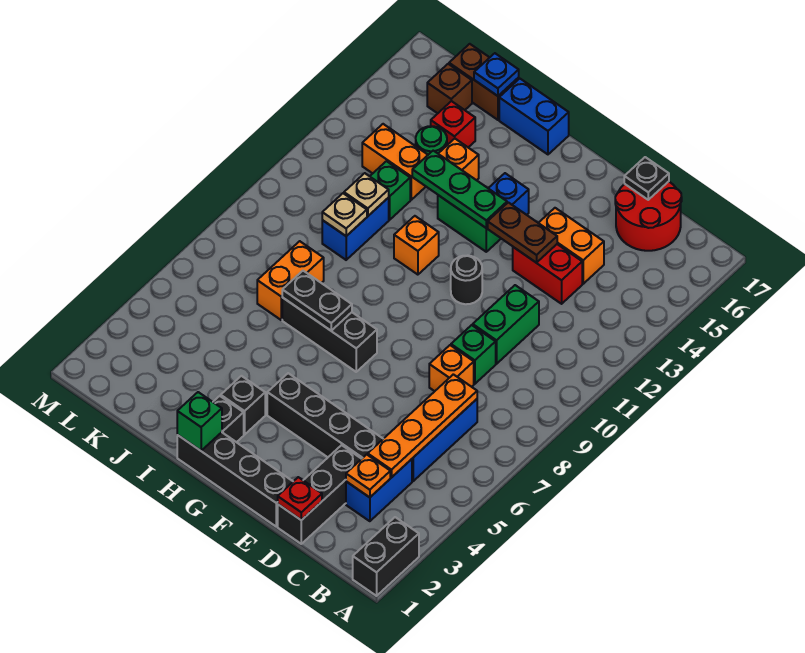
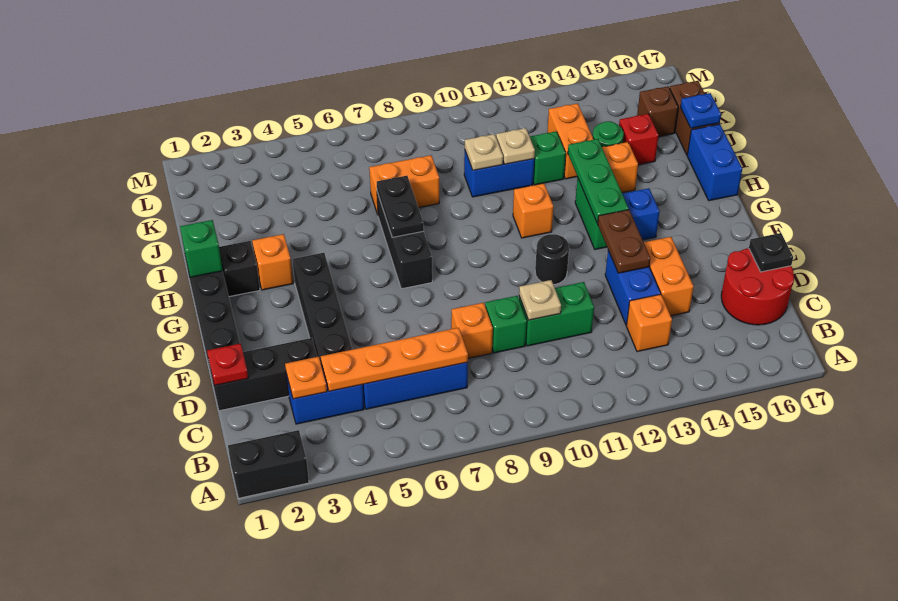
none -> orange brick C13 level 1
none -> tan plate D10 level 2
red brick D13:E13 level 1 -> blue brick D13:E13 level 1
black brick H3 level 1 -> orange brick H3 level 1

